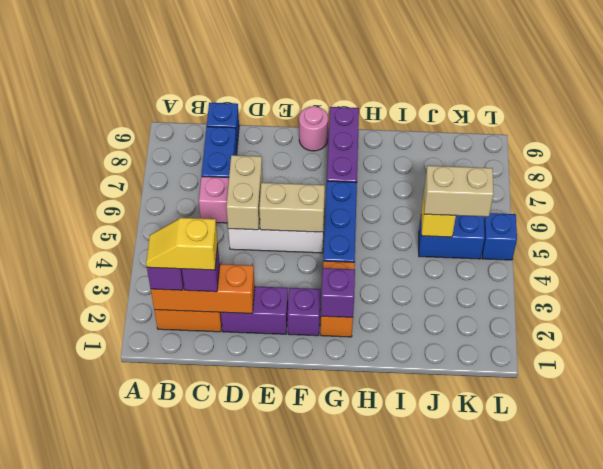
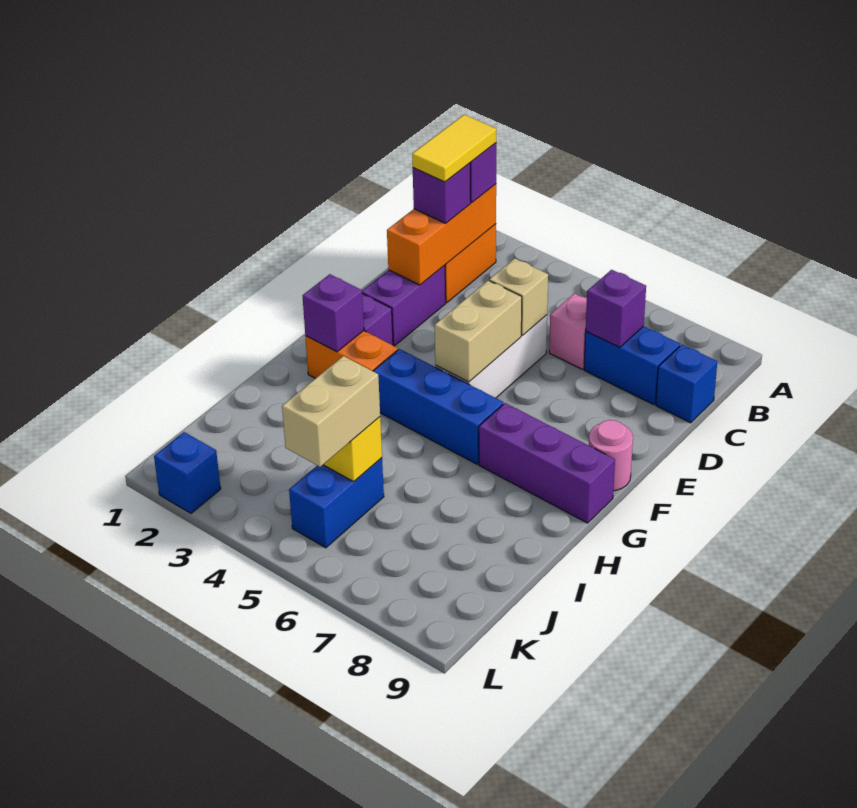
yellow slope B2:C2 level 4 top C -> yellow tile B2:C2 level 4
none -> purple brick C7 level 2
tan brick D5:D6 level 2 -> tan brick D5 level 2
blue brick L5 level 1 -> blue brick L2 level 1

